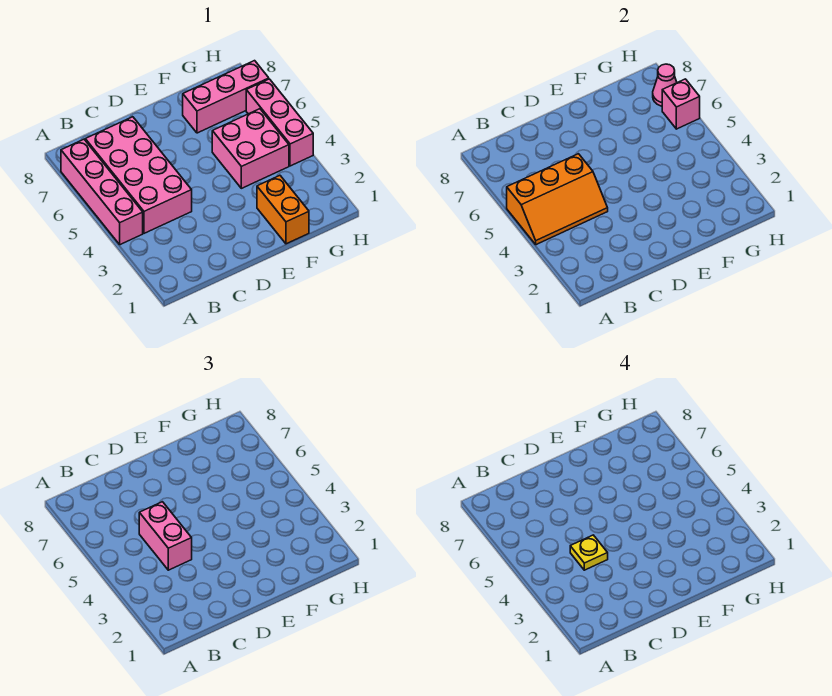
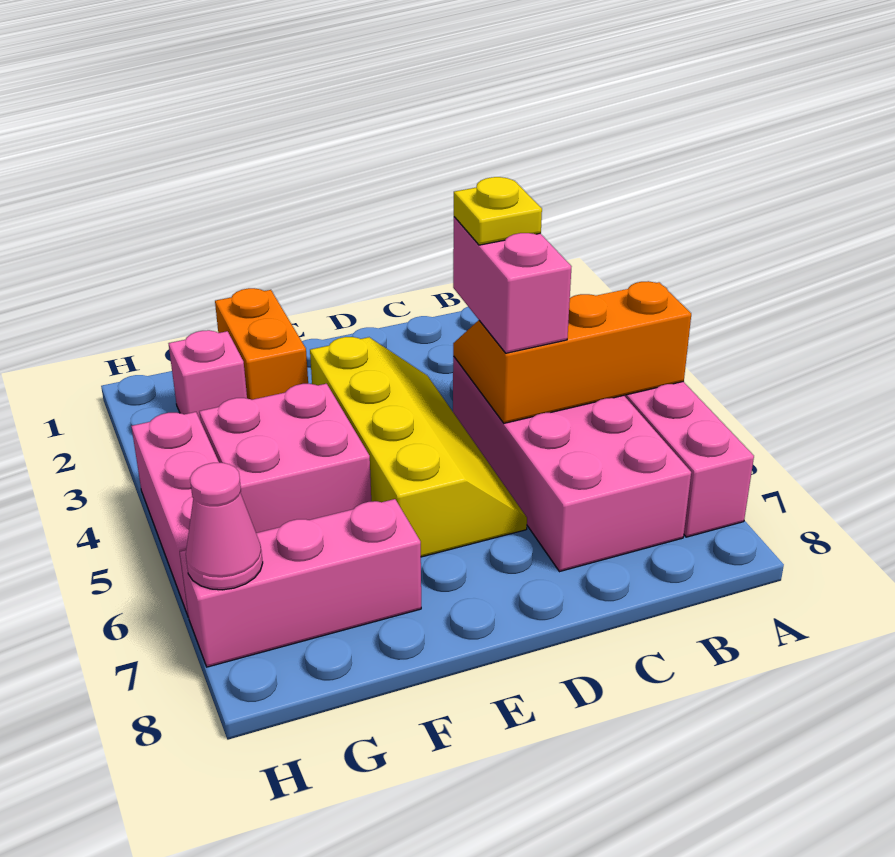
none -> yellow slope D3:E6 level 1 top E
pink brick H6 level 2 -> pink brick G2 level 1

